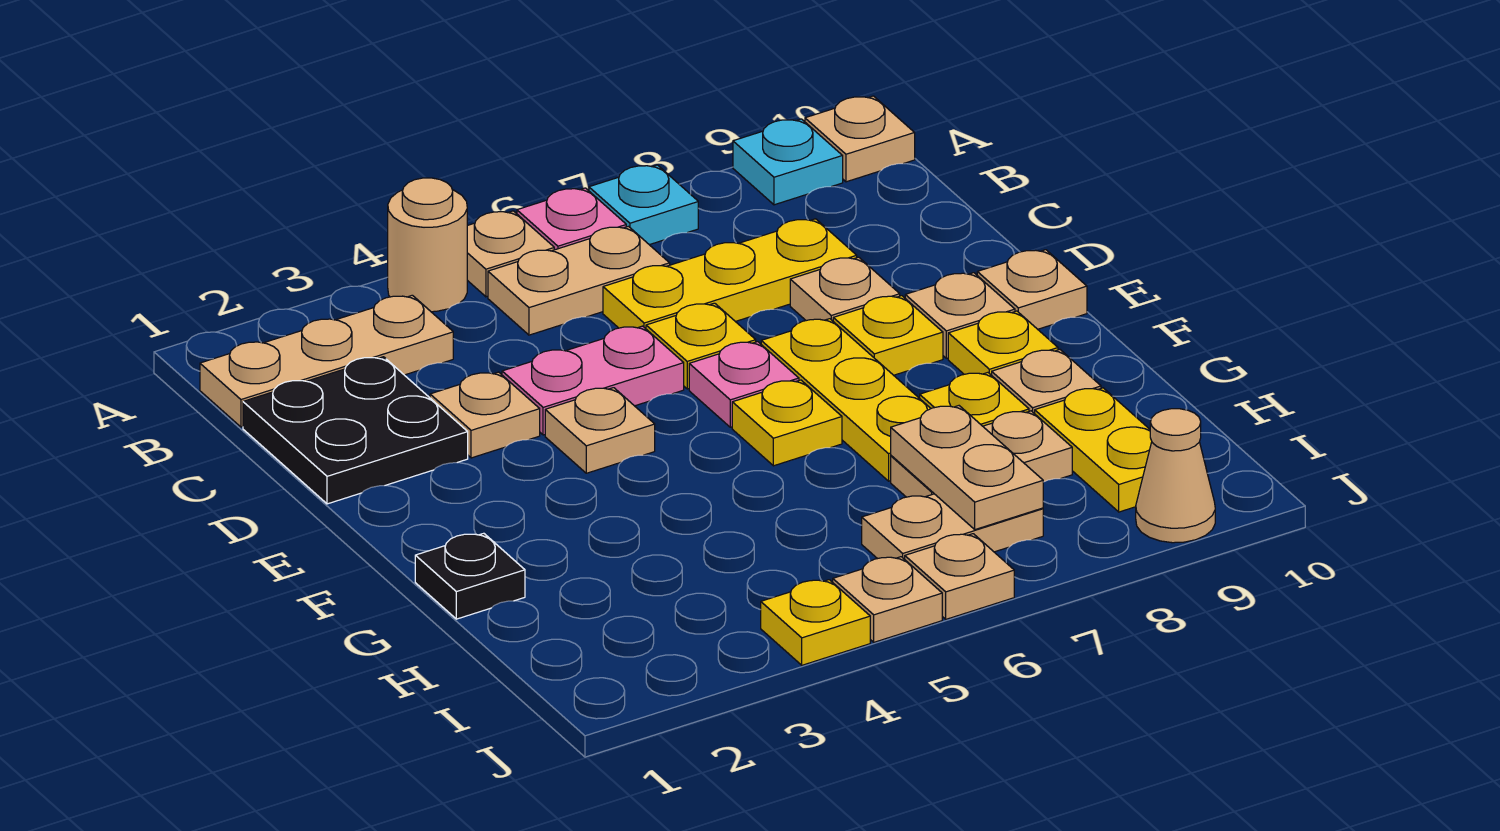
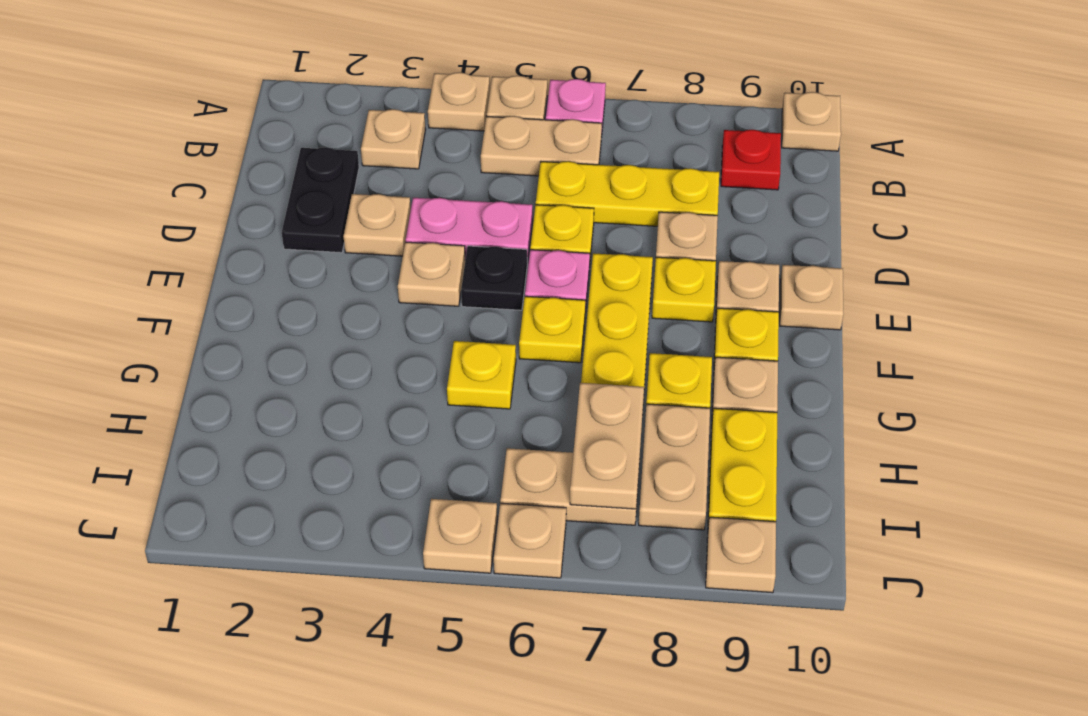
tan round brick A4 level 1 -> tan plate A4 level 1
cyan plate A7 level 1 -> none
cyan plate A9 level 1 -> none
tan plate B1:B3 level 1 -> tan plate B3 level 1
none -> red plate B9 level 1
black plate C1:D2 level 1 -> black plate C2:D2 level 1
black plate G1 level 1 -> black plate E5 level 1
tan plate H7:H8 level 1 -> tan plate H8:I8 level 1
yellow plate J4 level 1 -> yellow plate G5 level 1
tan cone J9 level 1 -> tan plate J9 level 1

